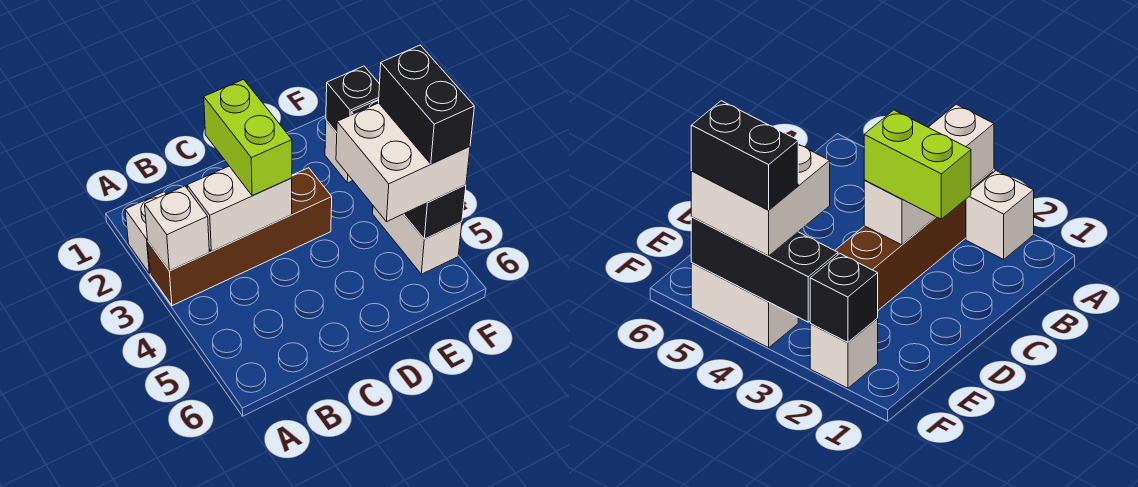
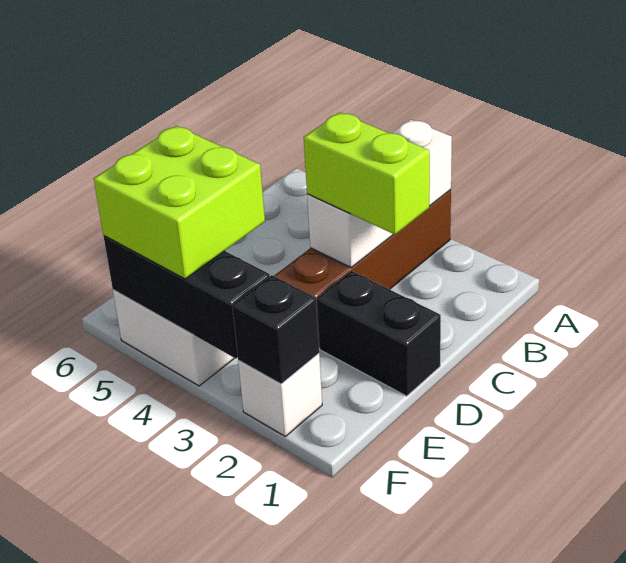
white brick A2 level 1 -> none
white brick E4:F5 level 3 -> lime brick E4:F5 level 3
black brick F4:F5 level 4 -> black brick D1:D2 level 1

